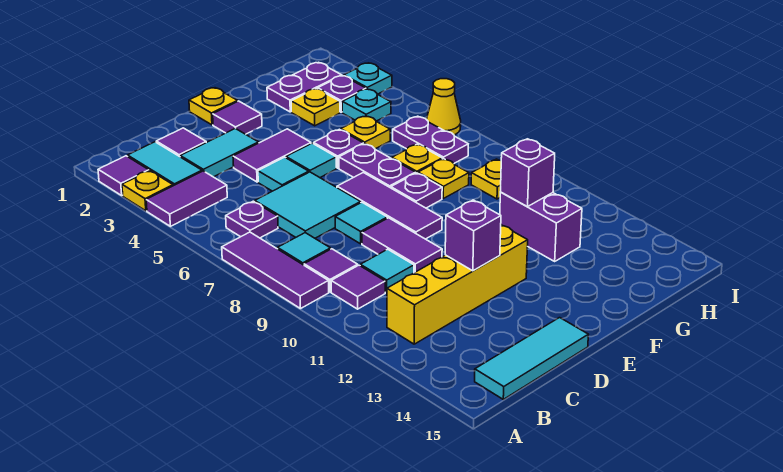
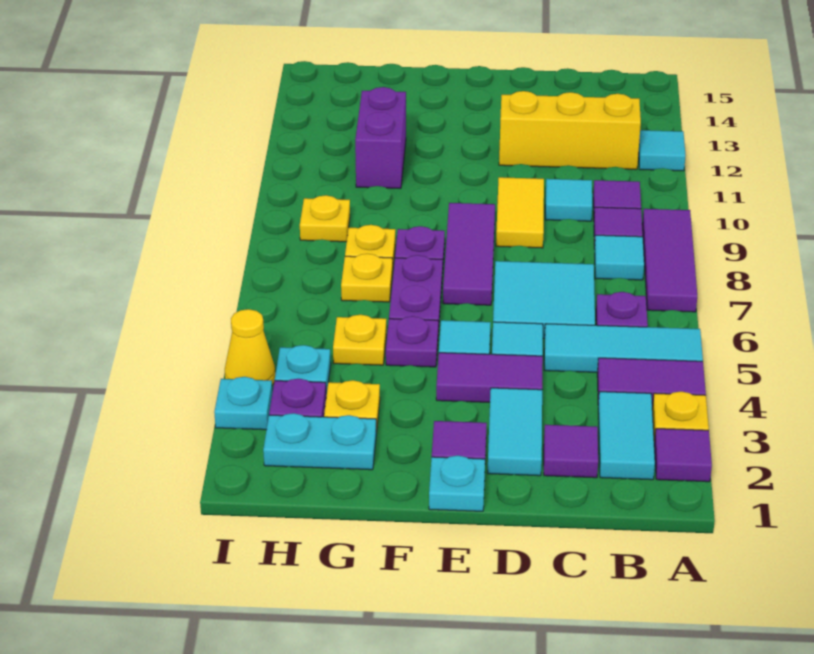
yellow brick B12:E12 level 1 -> yellow brick B12:D12 level 1
cyan tile B15:D15 level 1 -> cyan tile A5:C5 level 1
cyan tile C3:D3 level 1 -> cyan tile D2:D3 level 1
cyan tile D8 level 1 -> cyan tile A12 level 1
purple tile D9:D10 level 1 -> yellow tile D9:D10 level 1
purple brick D12 level 2 -> none
yellow plate E1 level 1 -> cyan plate E1 level 1
purple plate G2:H2 level 1 -> cyan plate G2:H2 level 1
purple brick G11 level 2 -> none
purple plate H6:H7 level 1 -> none
yellow cone I6 level 1 -> yellow cone I4 level 1

